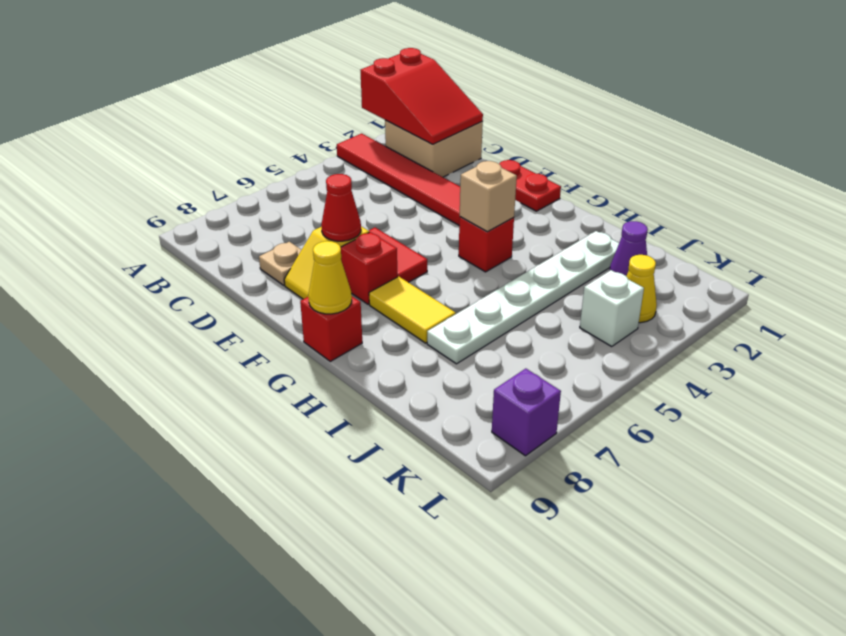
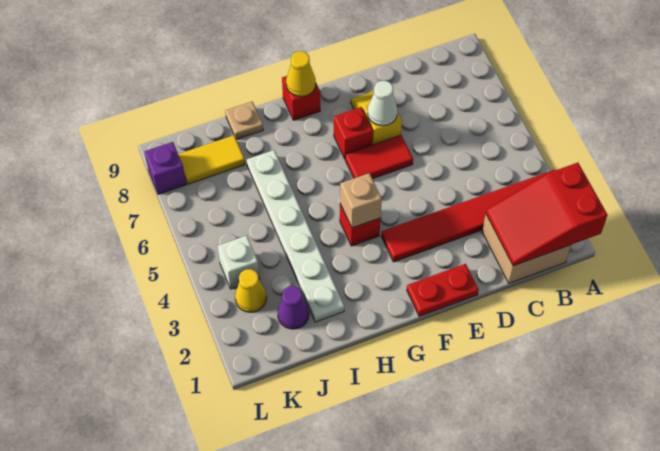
tan plate D8 level 1 -> tan plate I9 level 1
red cone E7 level 2 -> white cone E7 level 2
yellow tile G7:H7 level 1 -> yellow tile J8:K8 level 1

